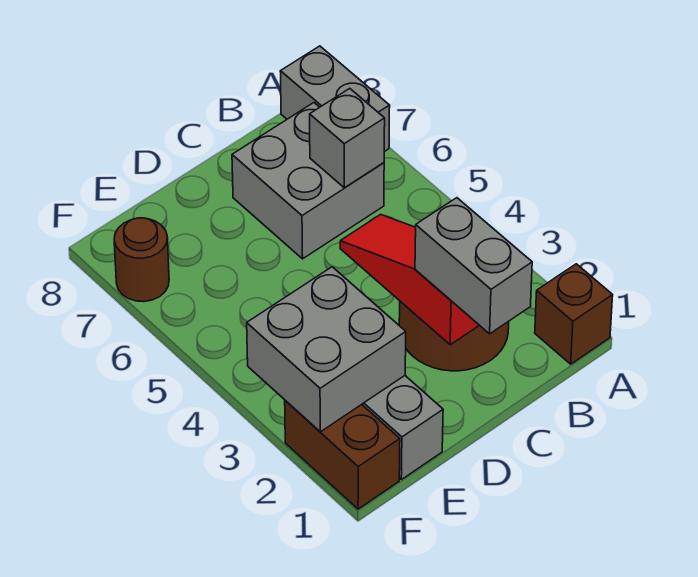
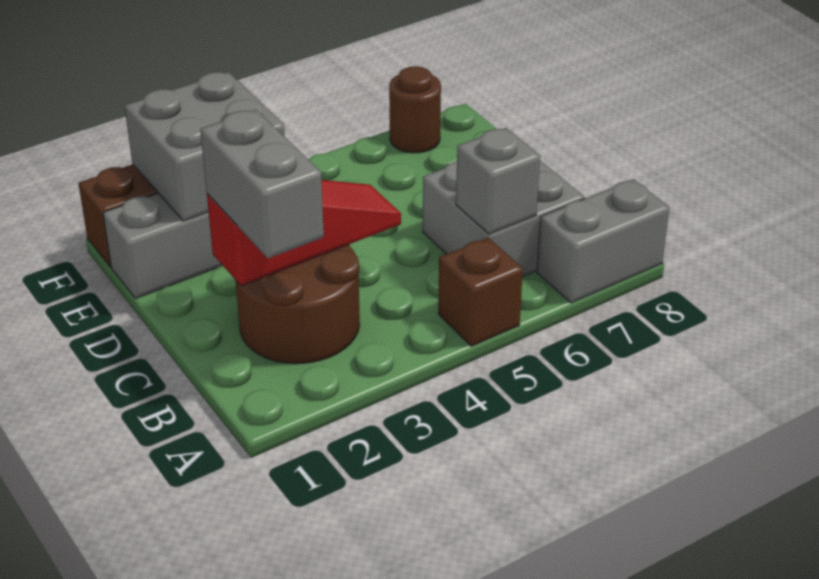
brown brick A1 level 1 -> brown brick A5 level 1
grey brick C1:C2 level 3 -> grey brick B2:C2 level 3

